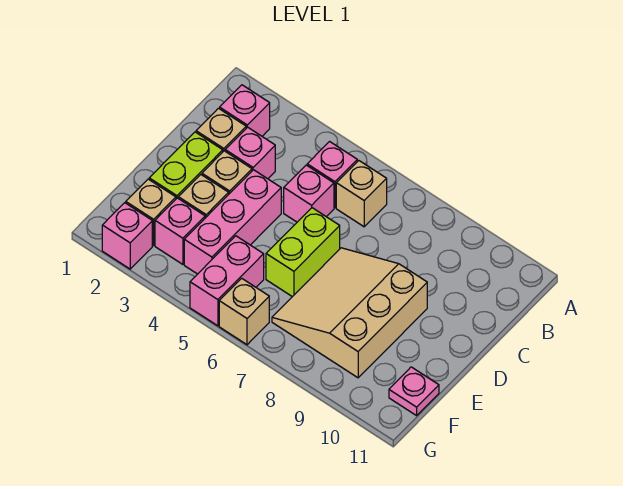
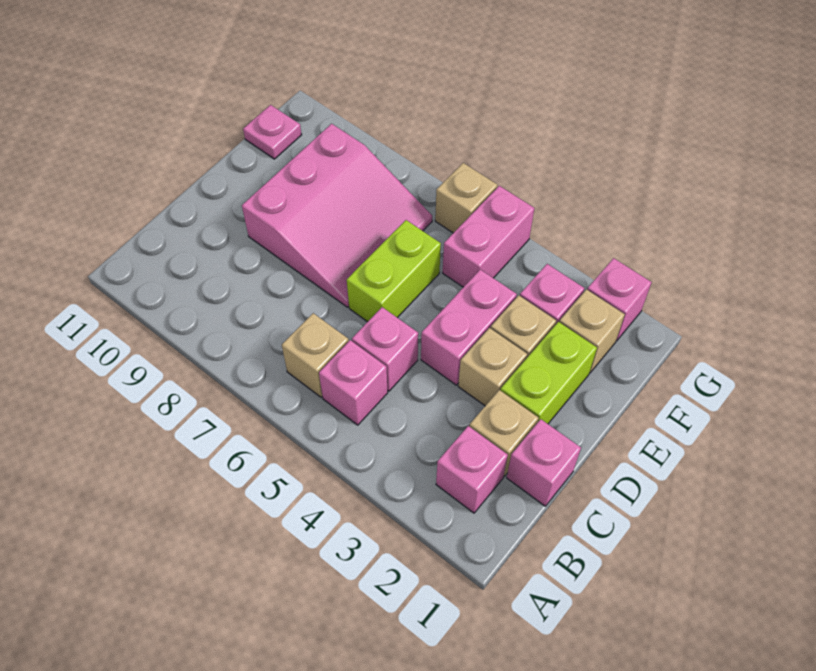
pink brick C3 level 1 -> pink brick C1 level 1
pink brick D4:F4 level 1 -> pink brick D4:E4 level 1
tan slope D7:F9 level 1 top 9 -> pink slope D7:F9 level 1 top 9

